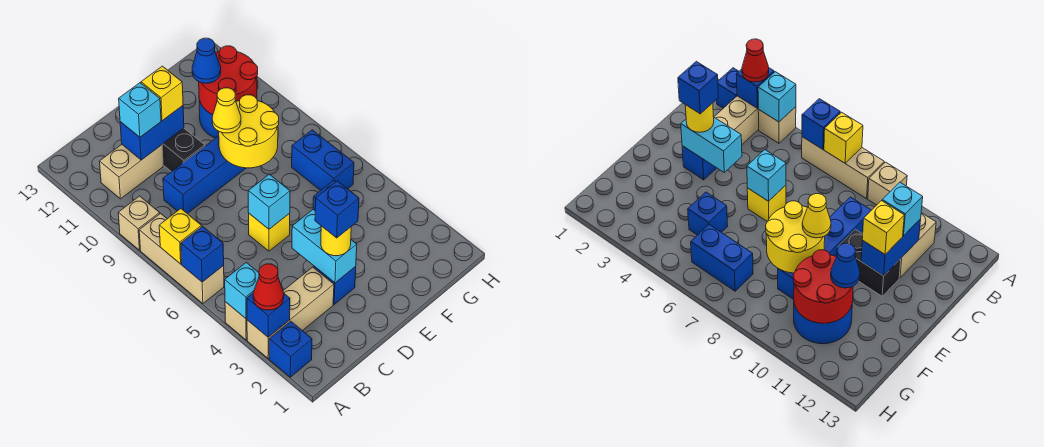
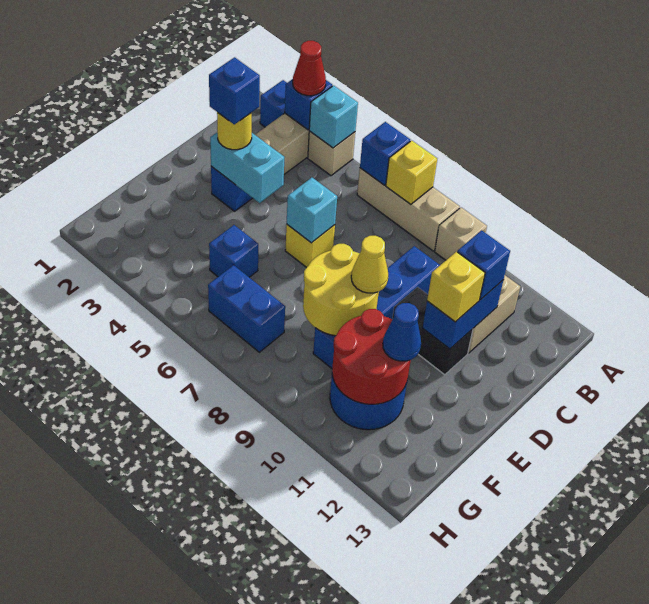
cyan brick C11 level 3 -> blue brick C11 level 3

